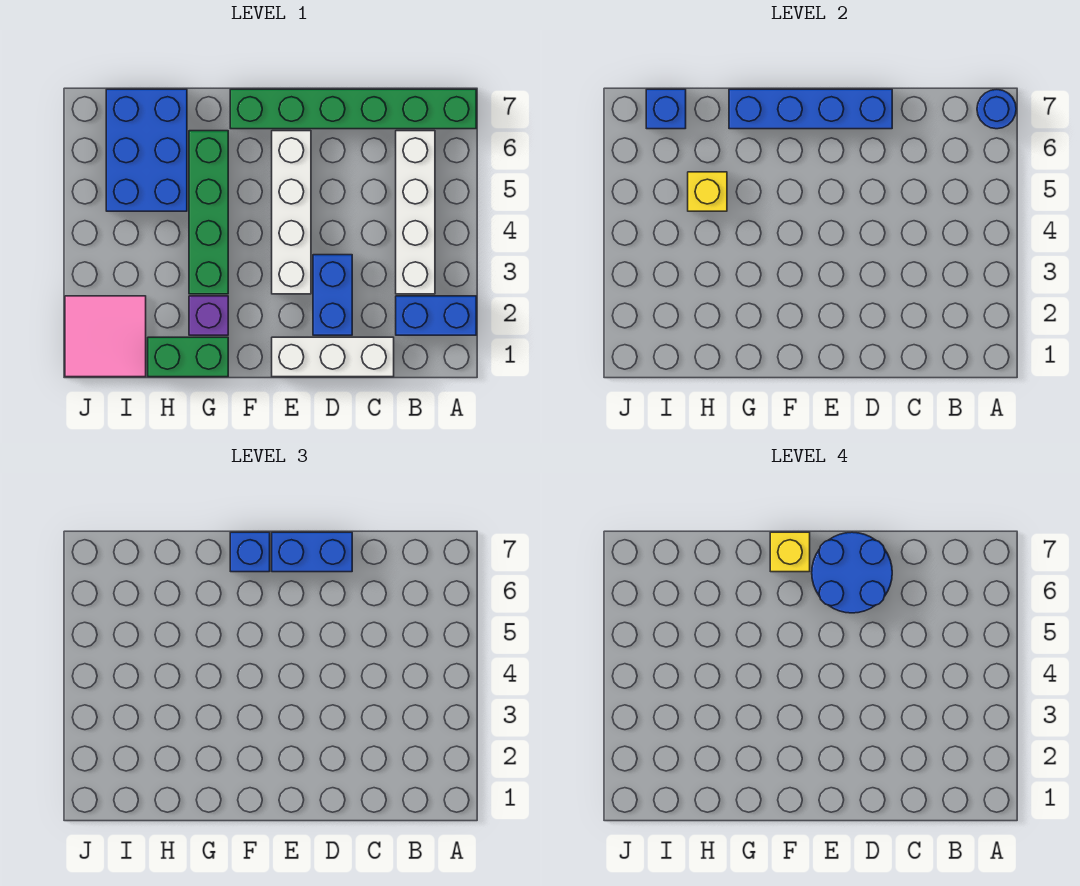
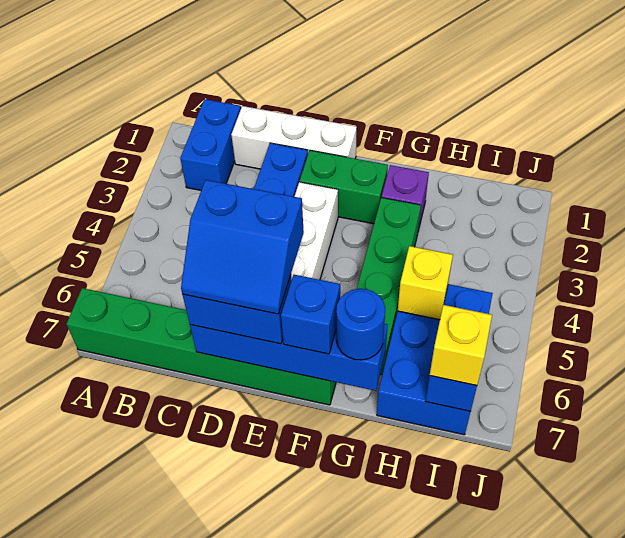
blue brick A2:B2 level 1 -> blue brick B1:B2 level 1
blue round brick A7 level 2 -> blue round brick G7 level 3
white brick B3:B6 level 1 -> none
blue round brick D6:E7 level 4 -> blue slope D6:E7 level 4 top 6
yellow brick F7 level 4 -> yellow brick I7 level 3
green brick G1:H1 level 1 -> green brick E2:F2 level 1
pink tile I1:J2 level 1 -> none

